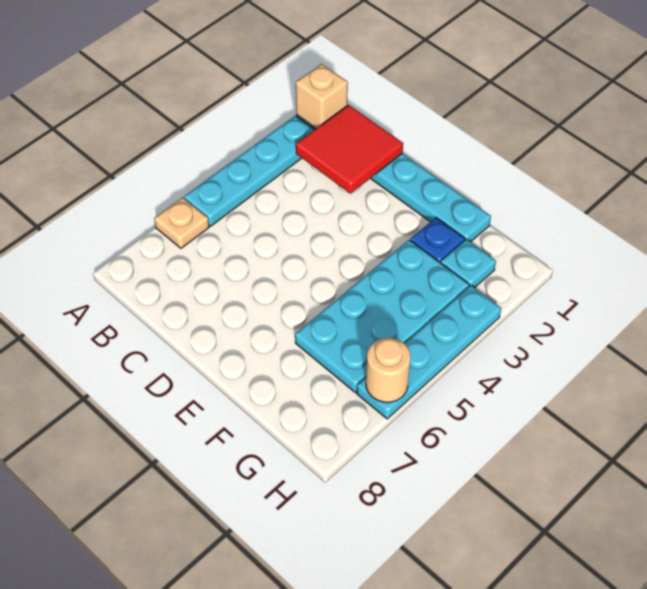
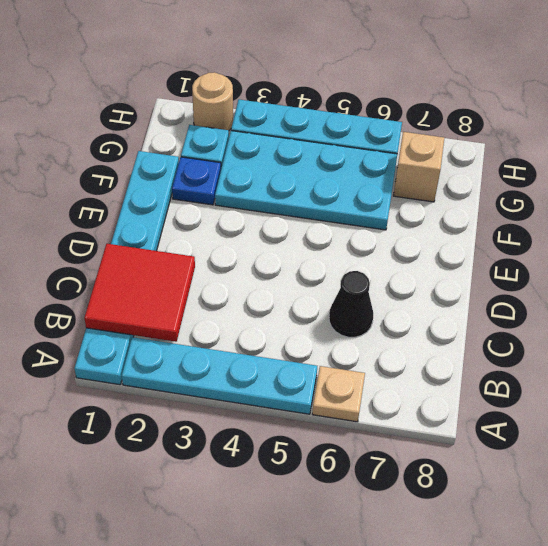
tan brick A1 level 2 -> tan brick G7 level 1
none -> black cone C6 level 1
tan round brick H6 level 2 -> tan round brick H2 level 1

